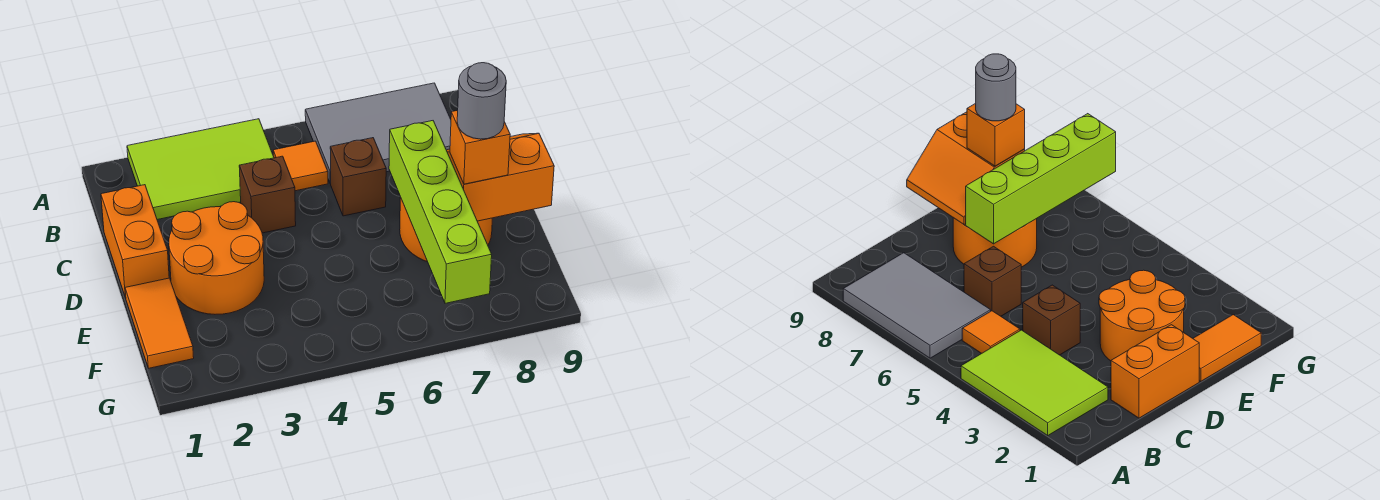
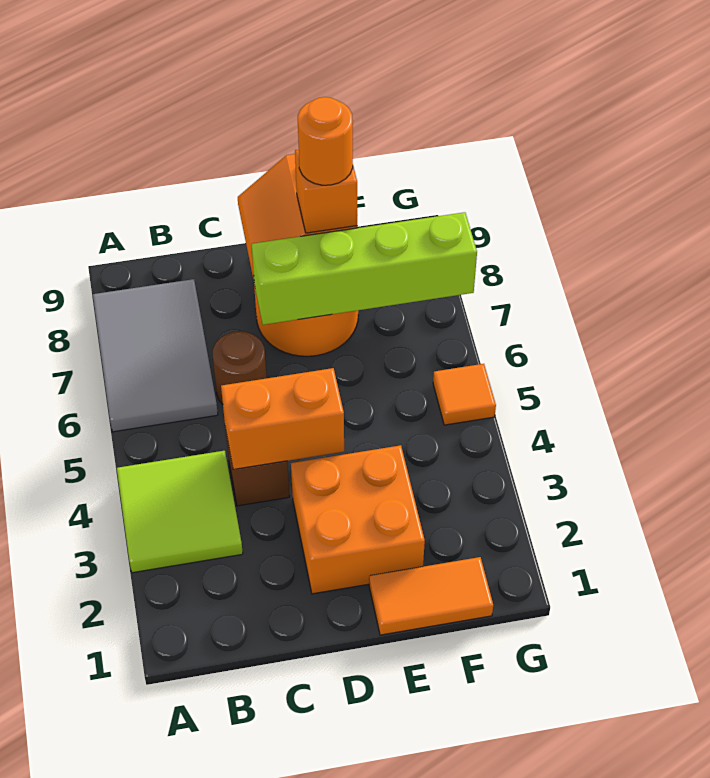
lime tile A2:B4 level 1 -> lime tile A3:B4 level 1
orange tile B5 level 1 -> orange tile G5 level 1
orange brick C1:D1 level 1 -> orange brick C4:D4 level 2
brown brick C6 level 1 -> brown round brick C6 level 1
orange round brick D2:E3 level 1 -> orange brick D2:E3 level 1
grey round brick E8 level 4 -> orange round brick E8 level 4

